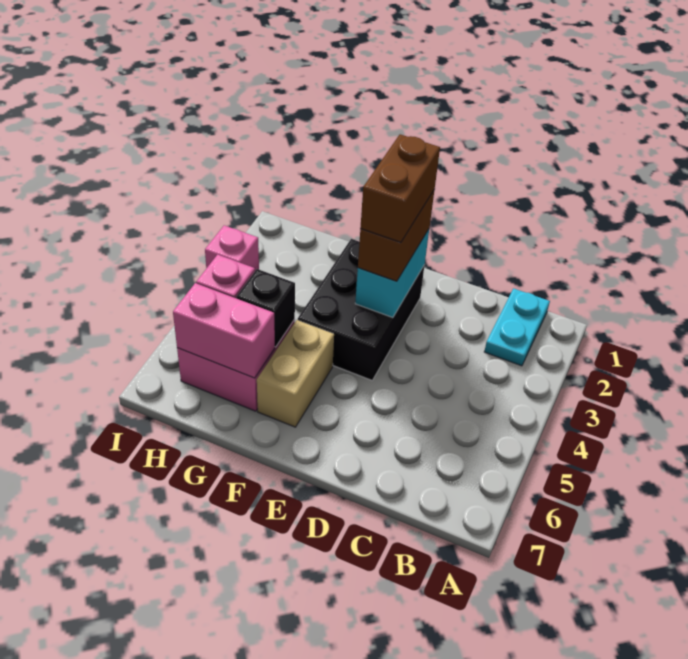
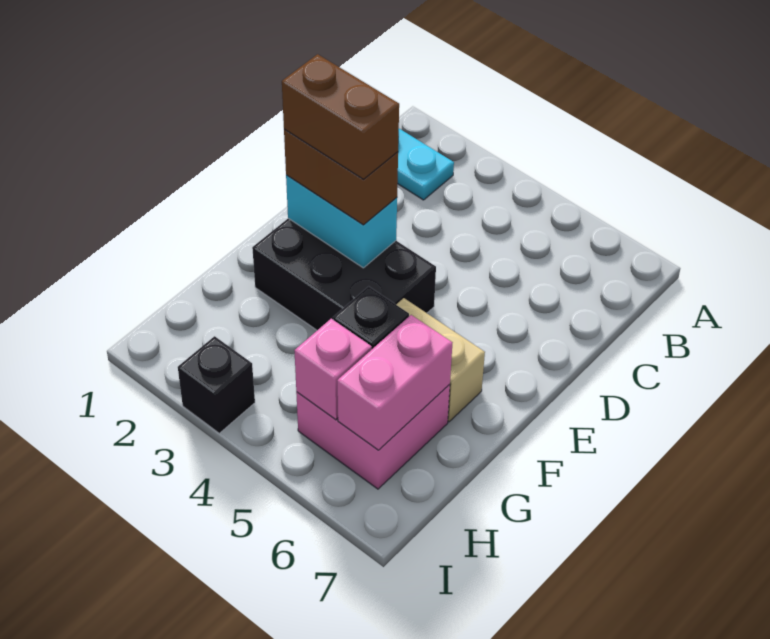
pink brick I3 level 1 -> black brick I3 level 1

